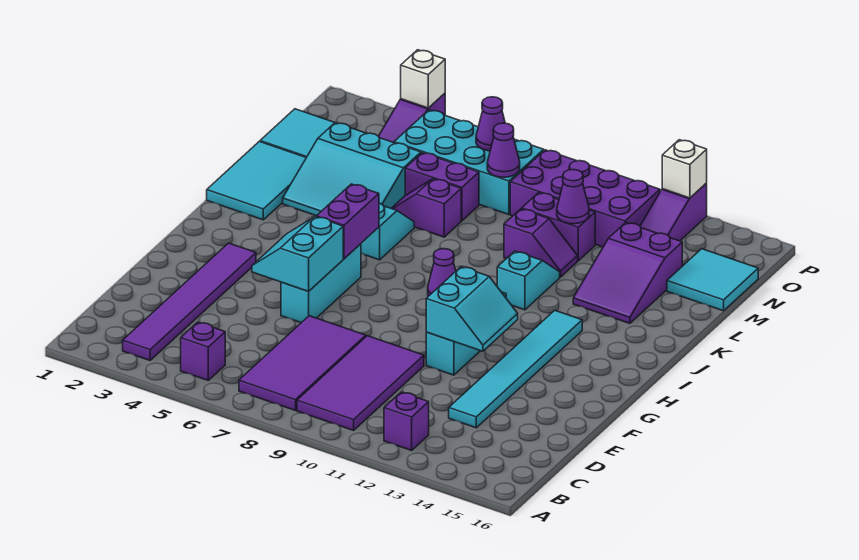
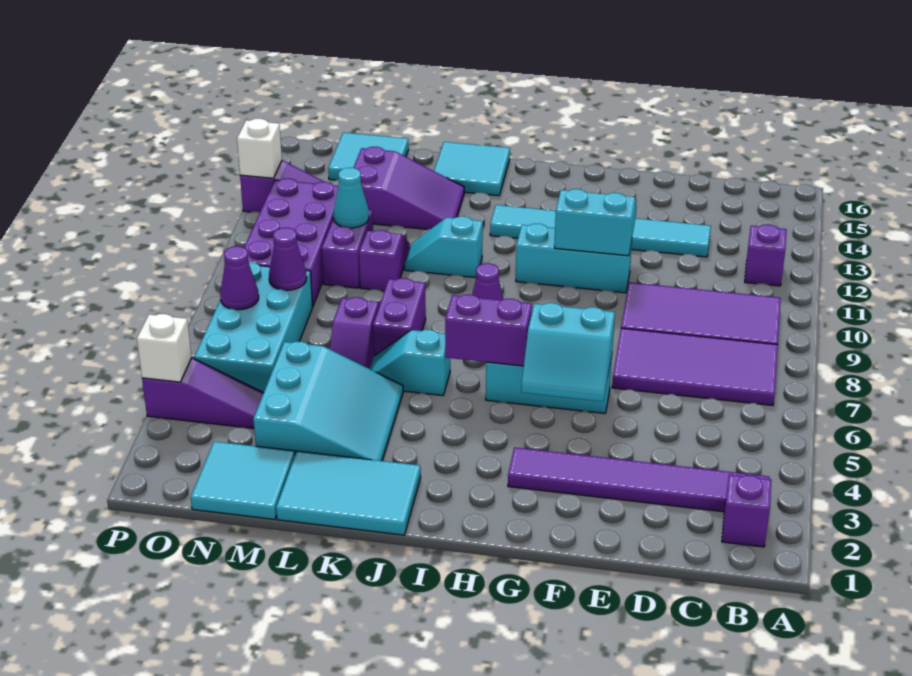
purple brick B5 level 1 -> purple brick B2 level 1
none -> cyan tile J15:K16 level 1
purple brick M6:M7 level 1 -> purple brick K7:K8 level 1
purple cone M11 level 2 -> cyan cone M11 level 2

